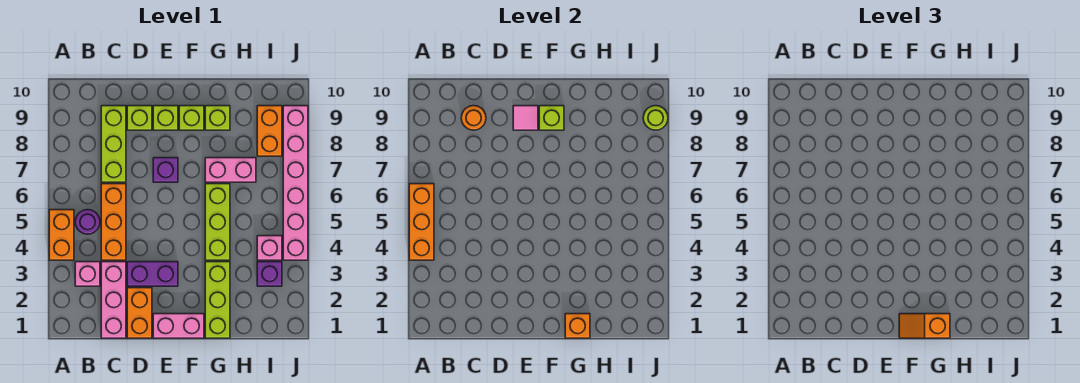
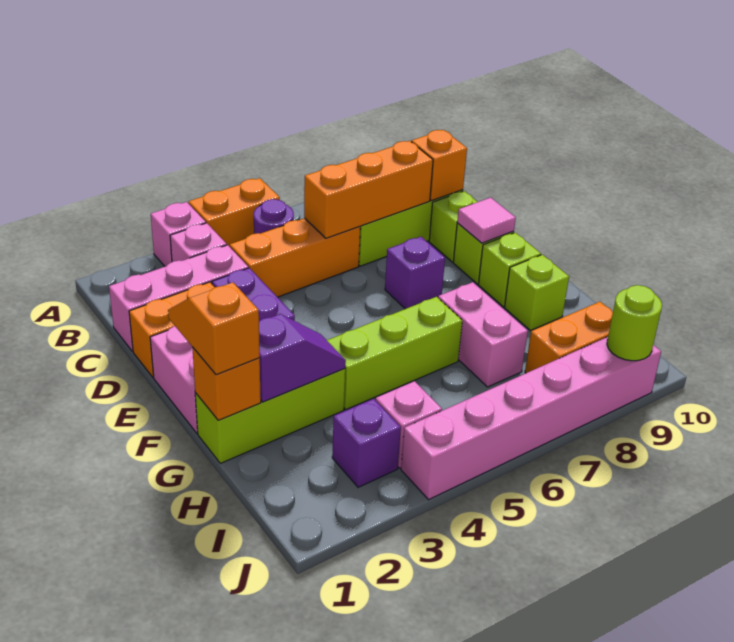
none -> pink brick A3 level 1
orange brick A4:A6 level 2 -> orange brick C6:C8 level 2
orange round brick C9 level 2 -> orange brick C9 level 2
lime brick F9 level 2 -> none
none -> purple slope G2:G3 level 2 top 2

